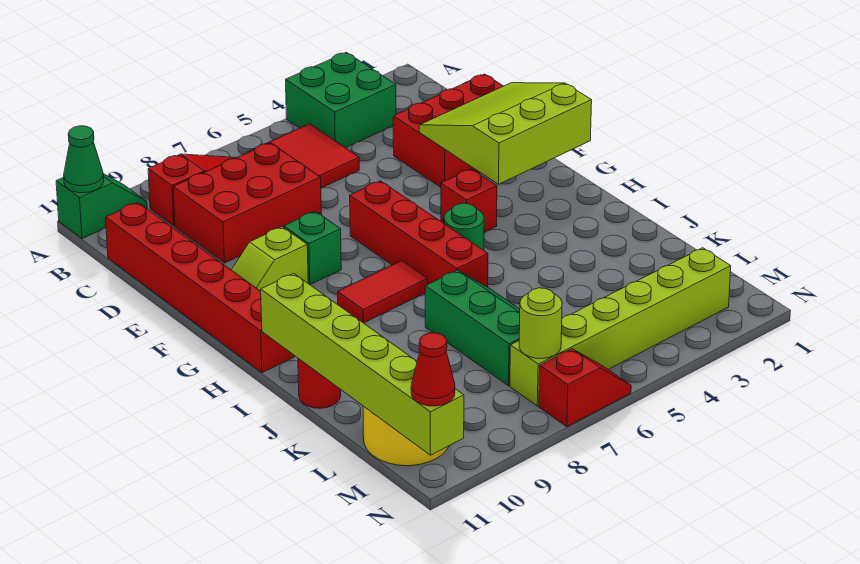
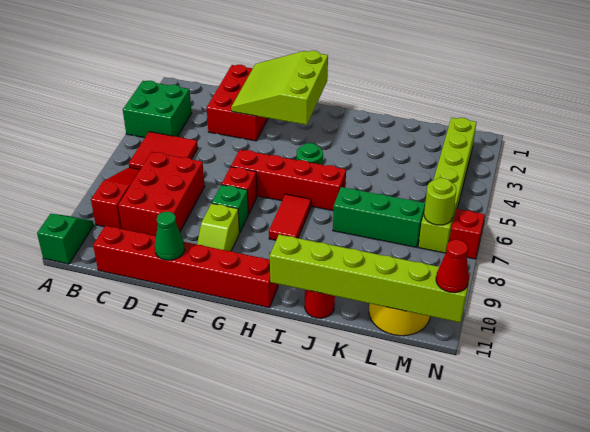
green cone A11 level 2 -> green cone E11 level 2
red brick G4 level 1 -> red brick F7 level 1

